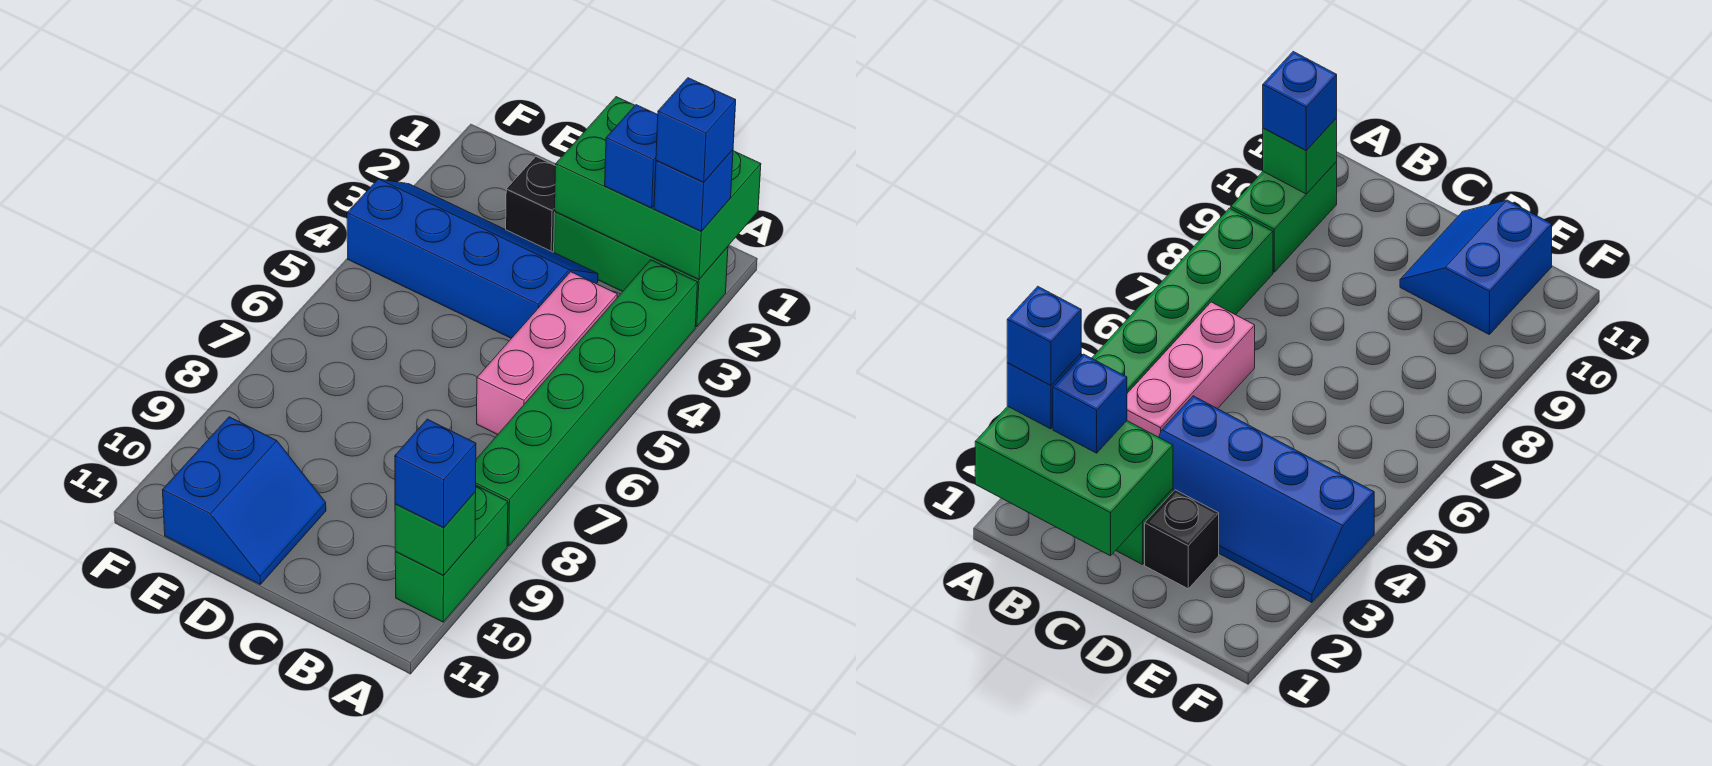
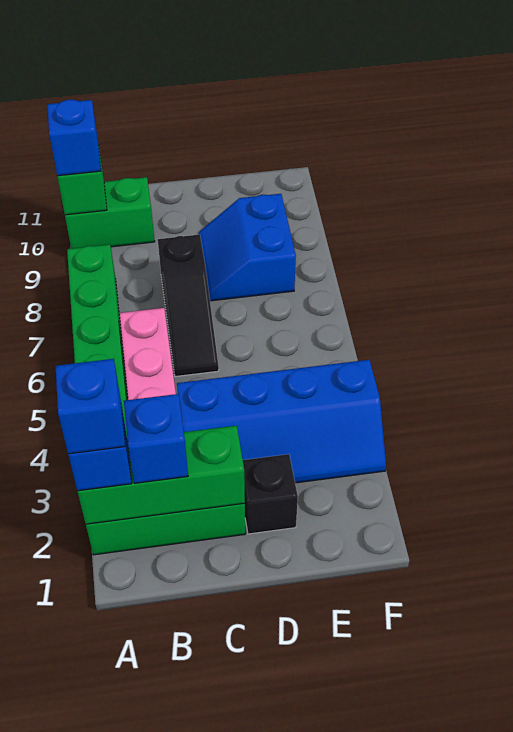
green brick A1:C2 level 2 -> green brick A2:C2 level 2
green brick A9:A10 level 1 -> green brick A10:B10 level 1
none -> black slope C6:C8 level 1 top 8
blue slope D10:E11 level 1 top E -> blue slope D8:E9 level 1 top E

